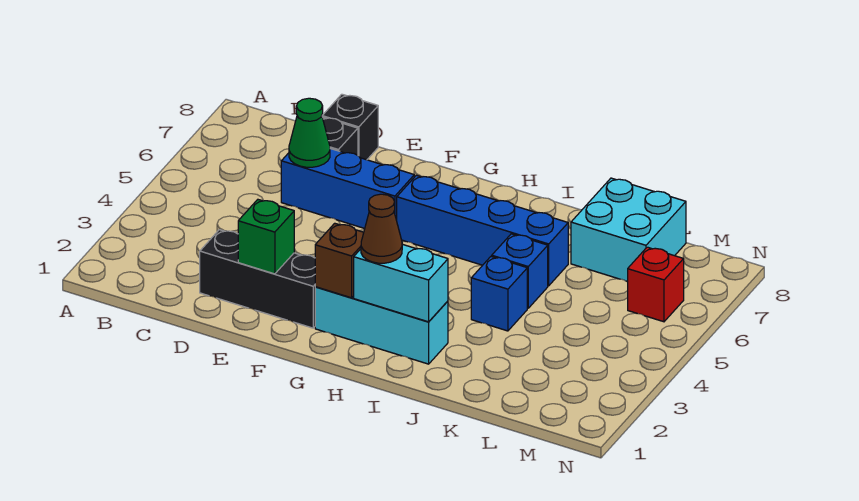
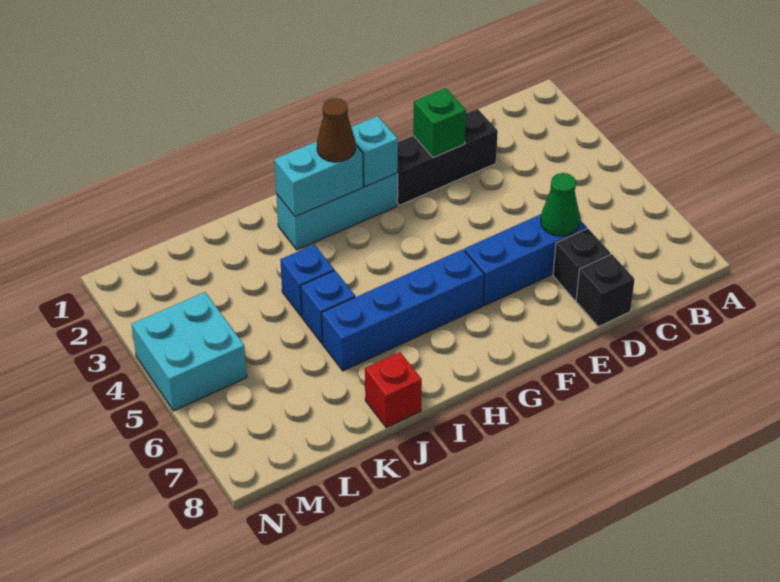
brown brick G2 level 2 -> cyan brick G2 level 2
cyan brick K7:L8 level 1 -> cyan brick M4:N5 level 1
red brick M6 level 1 -> red brick J8 level 1

